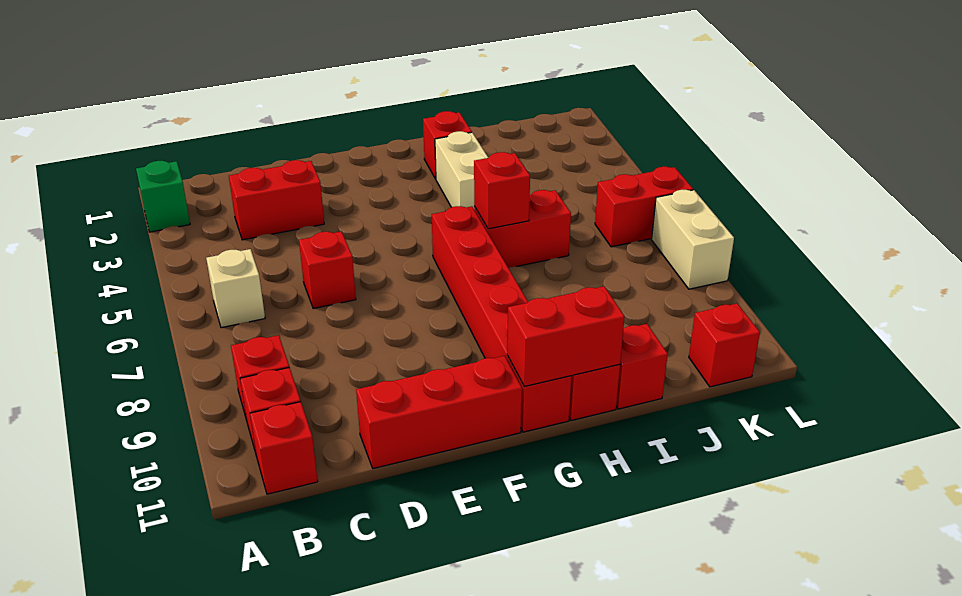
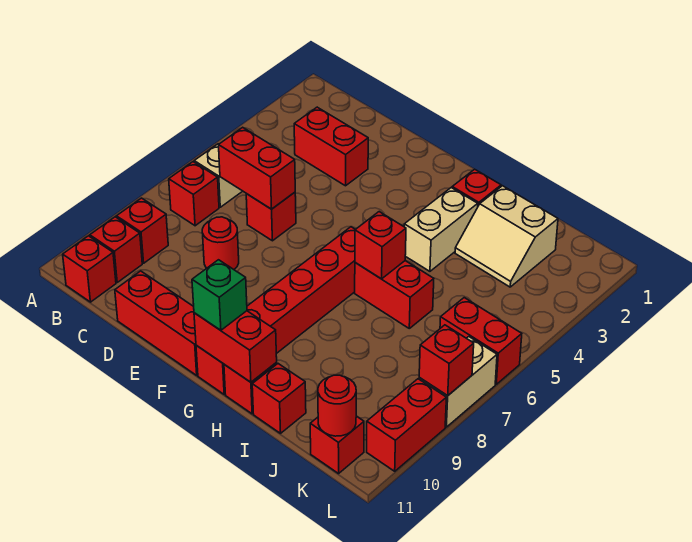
green brick A2 level 1 -> green brick G11 level 3
none -> red brick B7 level 1
none -> red brick C6:D6 level 2
none -> red round brick D8 level 1
none -> tan slope I2:J3 level 1 top 2
none -> red round brick K11 level 2
none -> red brick L8 level 2
none -> red brick L9:L10 level 1

